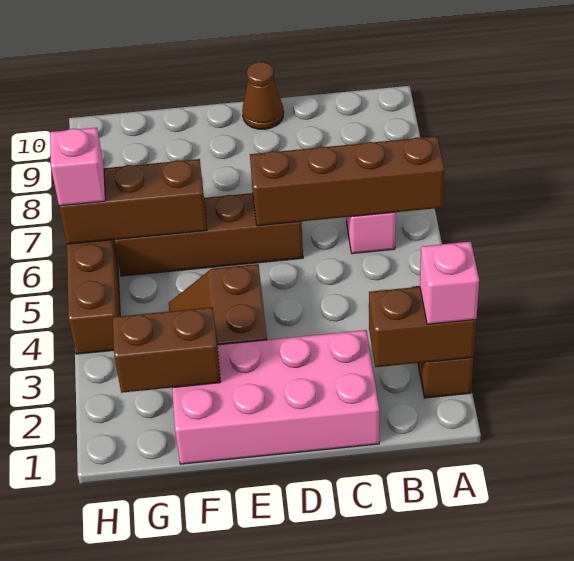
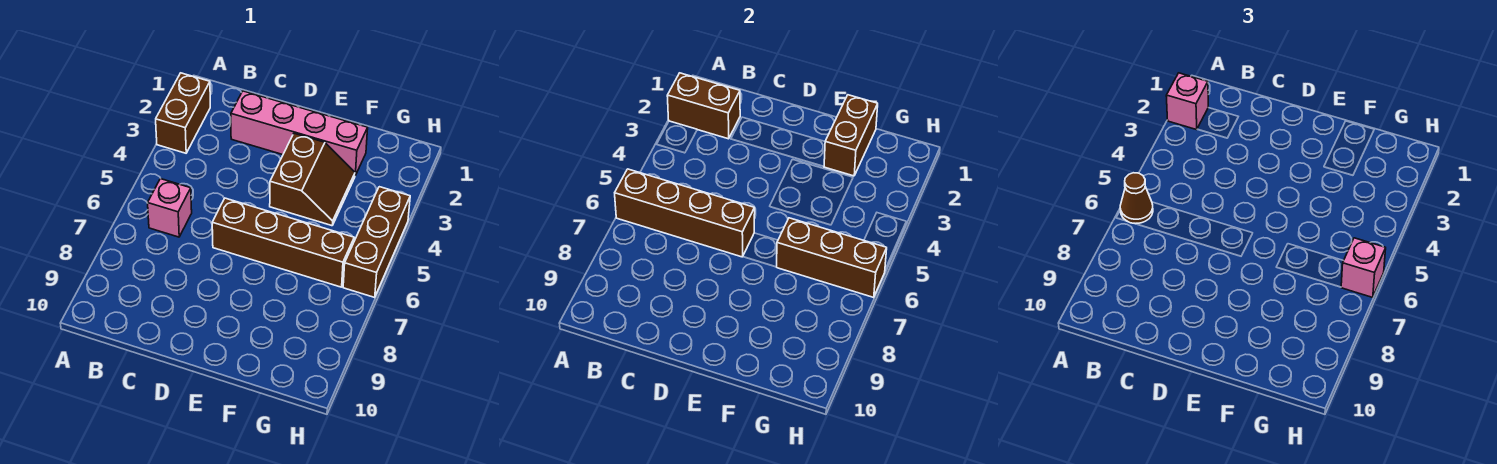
pink brick C1:F2 level 1 -> pink brick C2:F2 level 1
brown cone D10 level 1 -> brown cone A6 level 3
brown brick F2:G2 level 2 -> brown brick F1:F2 level 2

